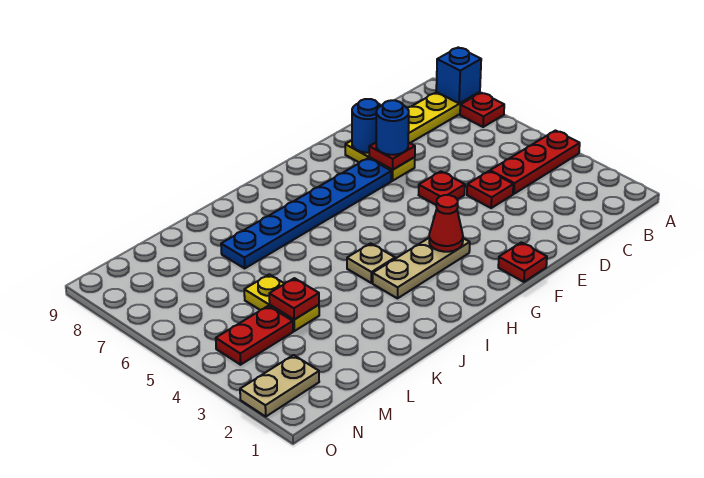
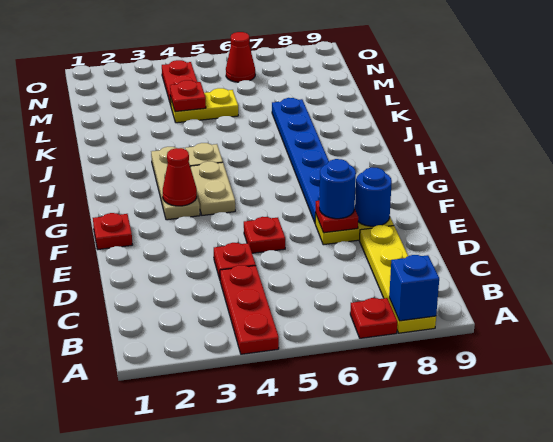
tan plate N2:O2 level 1 -> tan plate G4:H4 level 1
none -> red cone N6 level 1

